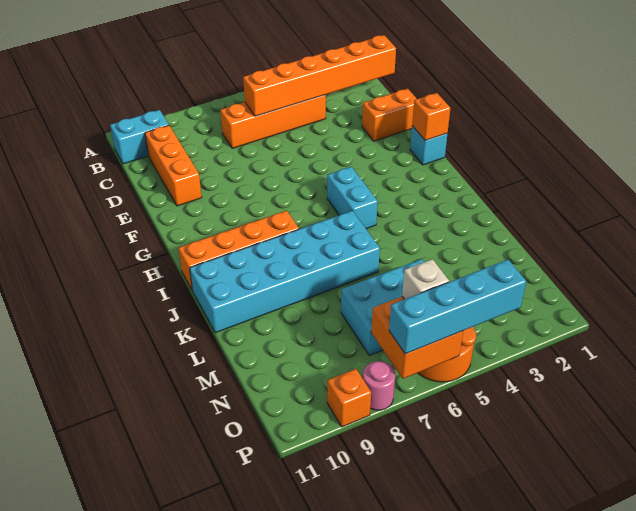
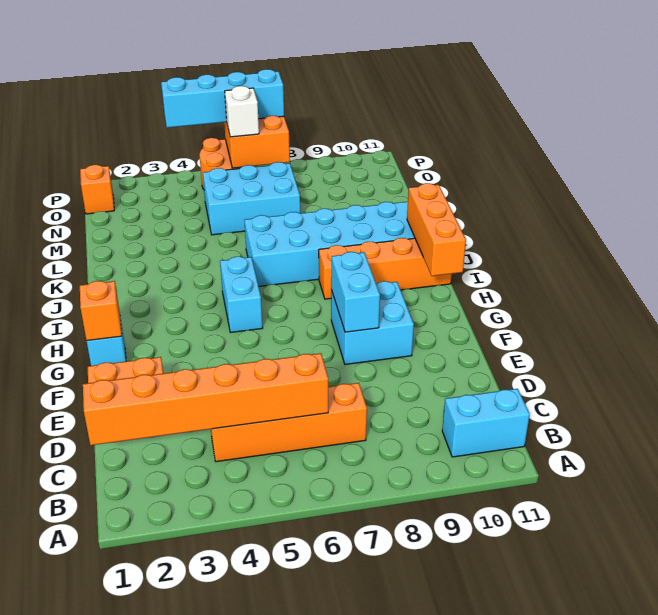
orange brick C10:E10 level 1 -> orange brick H11:J11 level 2
none -> cyan brick F8:G9 level 1
none -> cyan brick F8:G8 level 2
pink round brick P8 level 1 -> none
orange brick P9 level 1 -> orange brick O1 level 1

